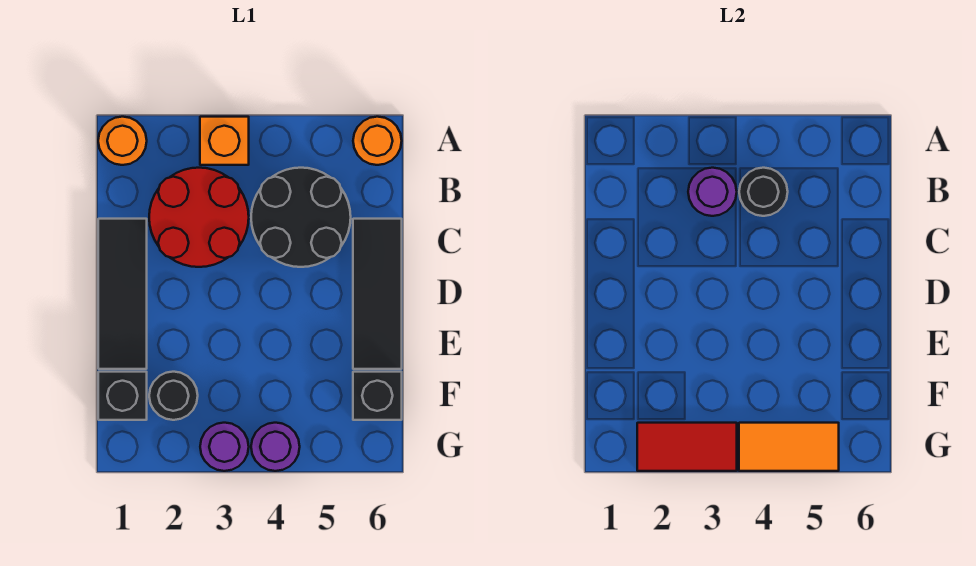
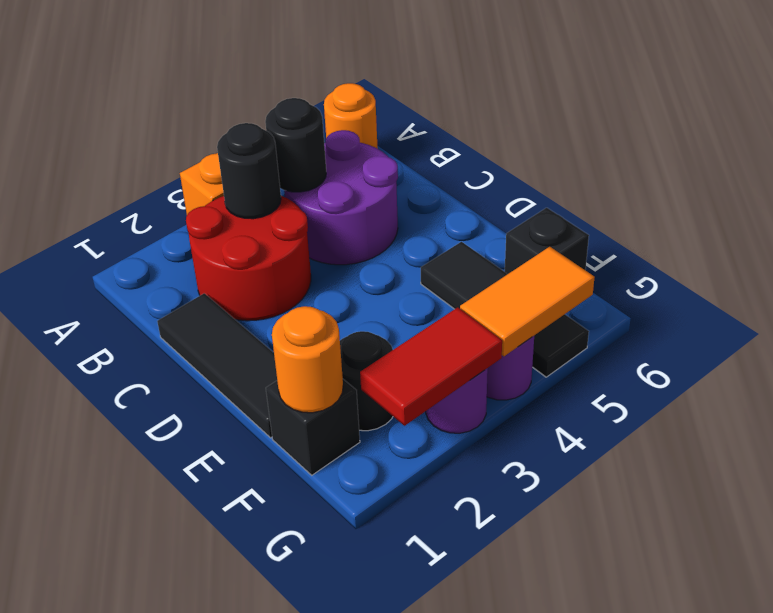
orange round brick A1 level 1 -> orange round brick F1 level 2
purple round brick B3 level 2 -> black round brick B3 level 2
black round brick B4:C5 level 1 -> purple round brick B4:C5 level 1
black tile C6:E6 level 1 -> black tile E5:G5 level 1

